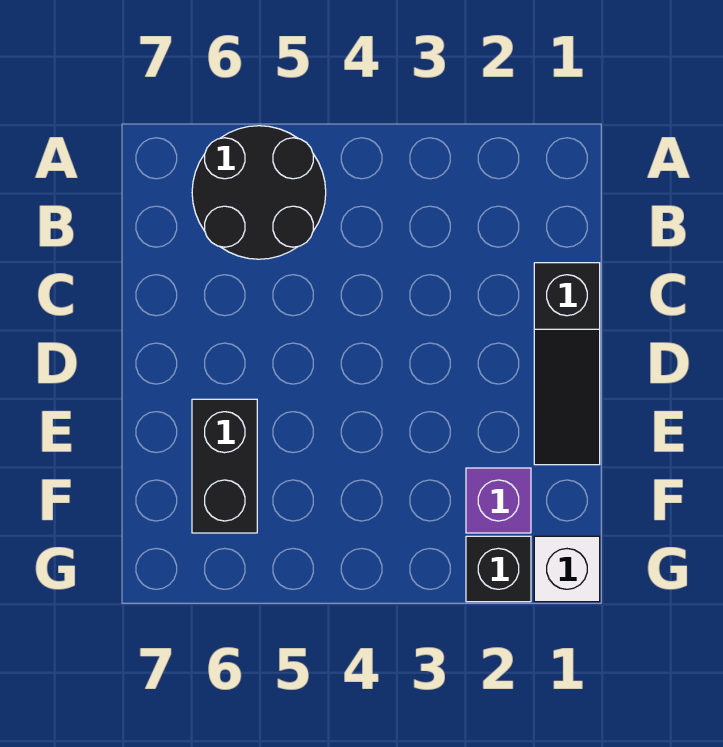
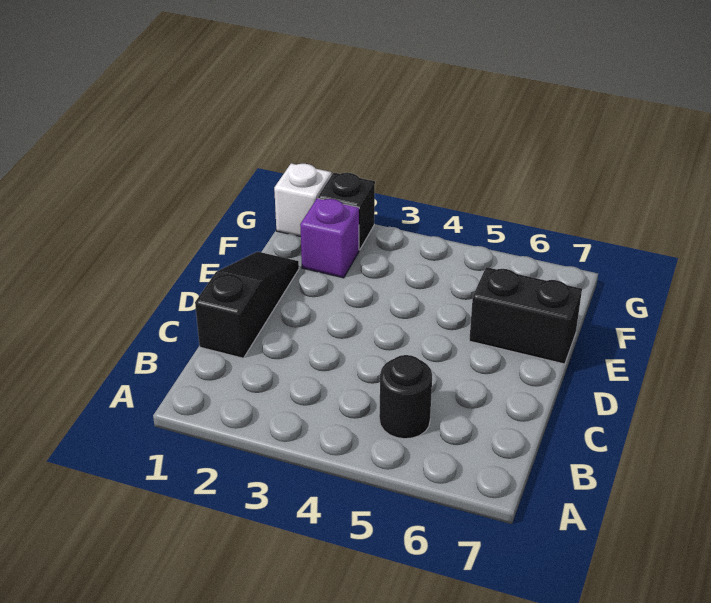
black round brick A5:B6 level 1 -> black round brick B5 level 1
black brick E6:F6 level 1 -> black brick E6:E7 level 1

